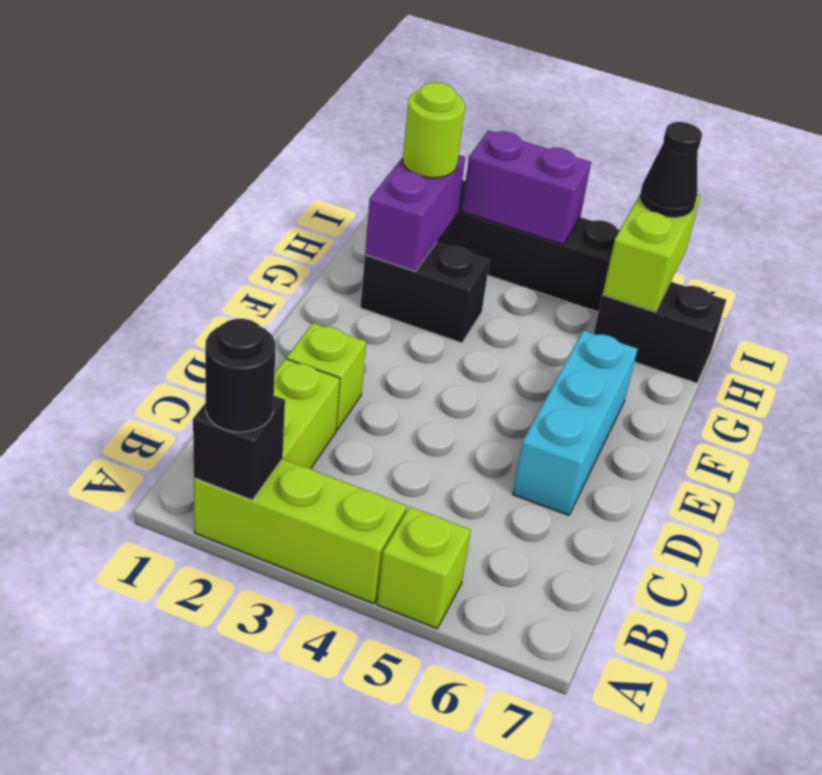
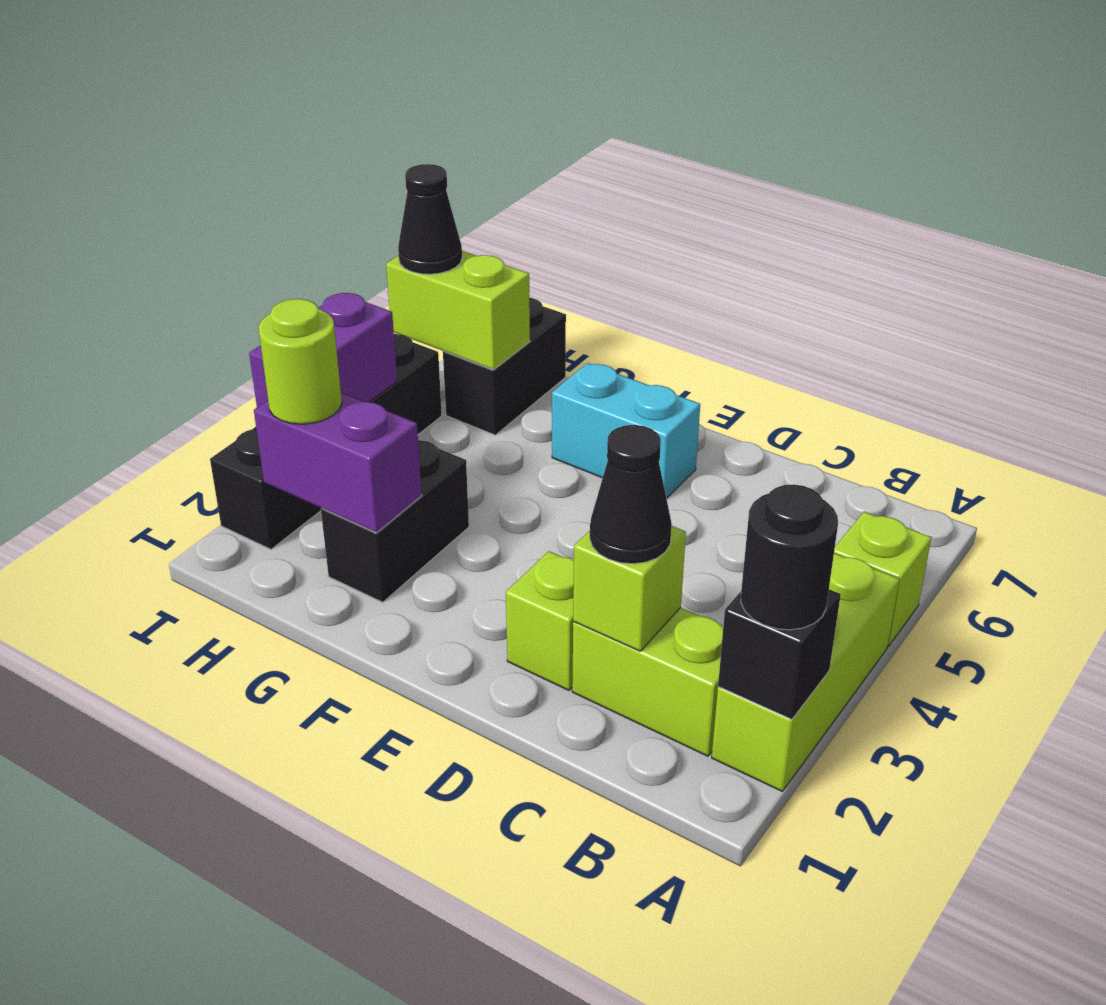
none -> lime brick C2 level 2
none -> black cone C2 level 3
cyan brick D6:F6 level 1 -> cyan brick E6:F6 level 1

